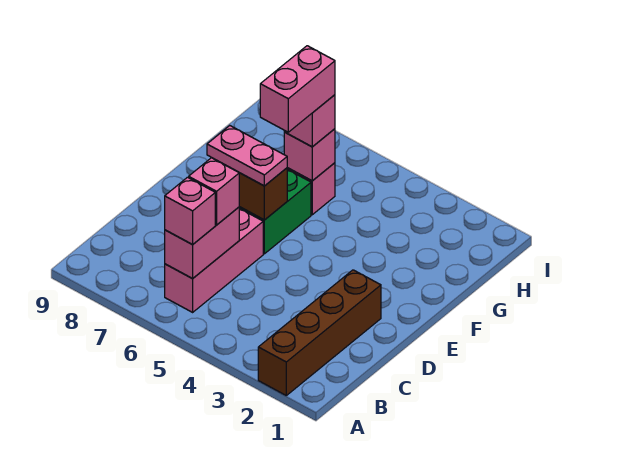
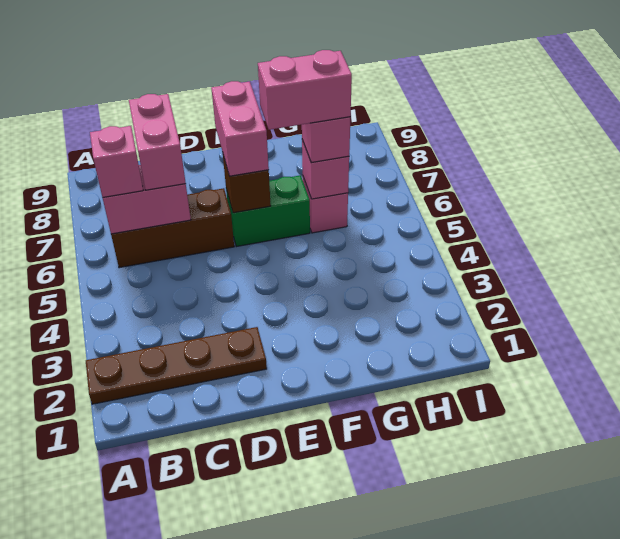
brown brick A2:D2 level 1 -> brown plate A2:D2 level 1
pink brick B6:D6 level 1 -> brown brick B6:D6 level 1
pink brick C6 level 3 -> pink brick C6:C7 level 3
pink plate E6:E7 level 3 -> pink brick E6:E7 level 3

